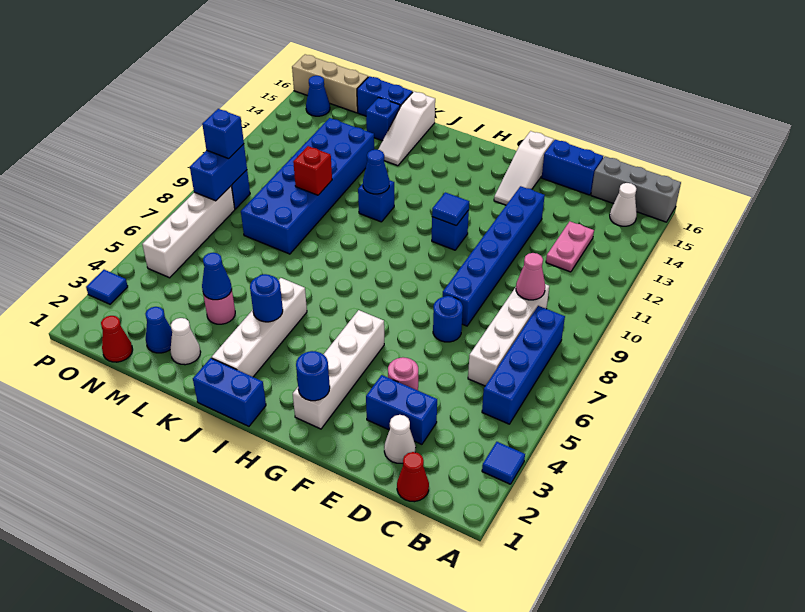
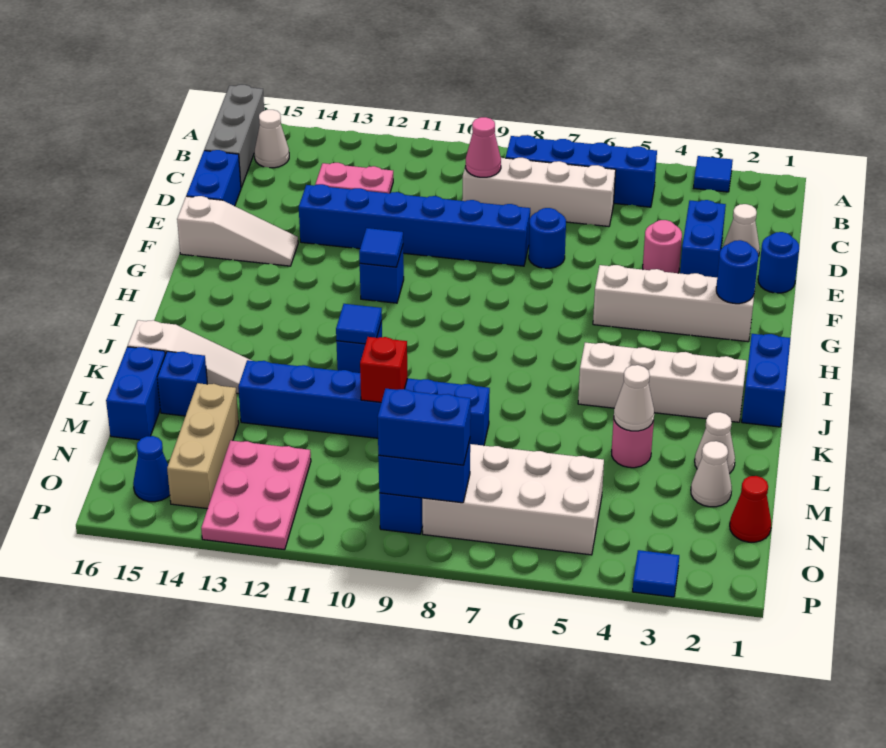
red cone C1 level 1 -> none
blue round brick J4 level 2 -> blue round brick E1 level 1
blue cone J11 level 2 -> blue tile J11 level 2
blue cone L4 level 2 -> white cone L4 level 2
blue brick L8:M13 level 1 -> blue brick L8:L13 level 1
blue cone M2 level 1 -> white cone M2 level 1
none -> pink plate N12:P13 level 1
tan brick N16:P16 level 1 -> tan brick M14:O14 level 1
white brick O5:O8 level 1 -> white brick N5:O8 level 1
blue brick O9 level 3 -> blue brick O8:O9 level 3

